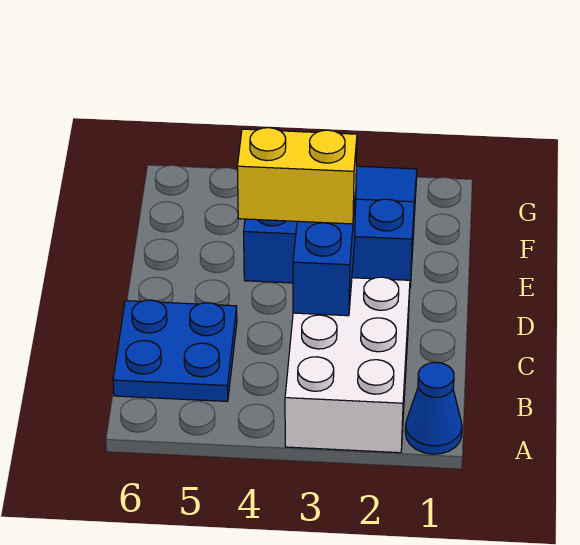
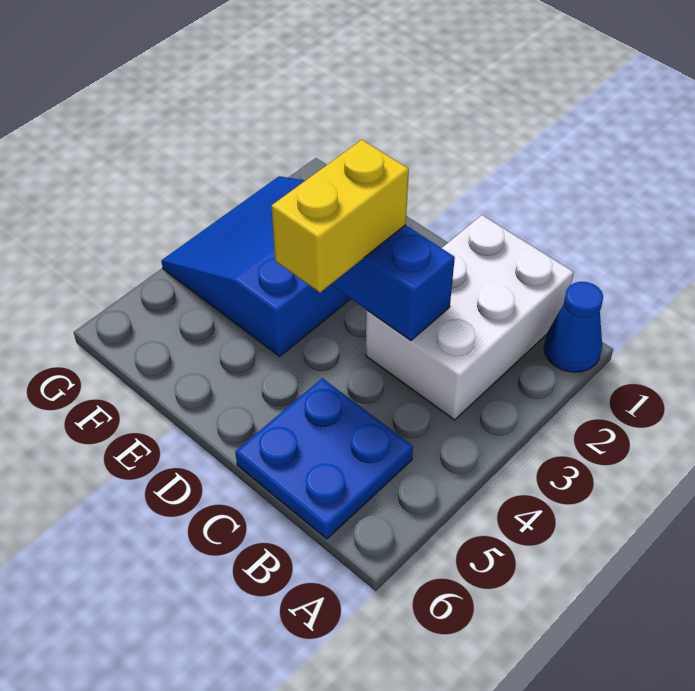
white brick A2:C3 level 1 -> white brick B1:C3 level 1

